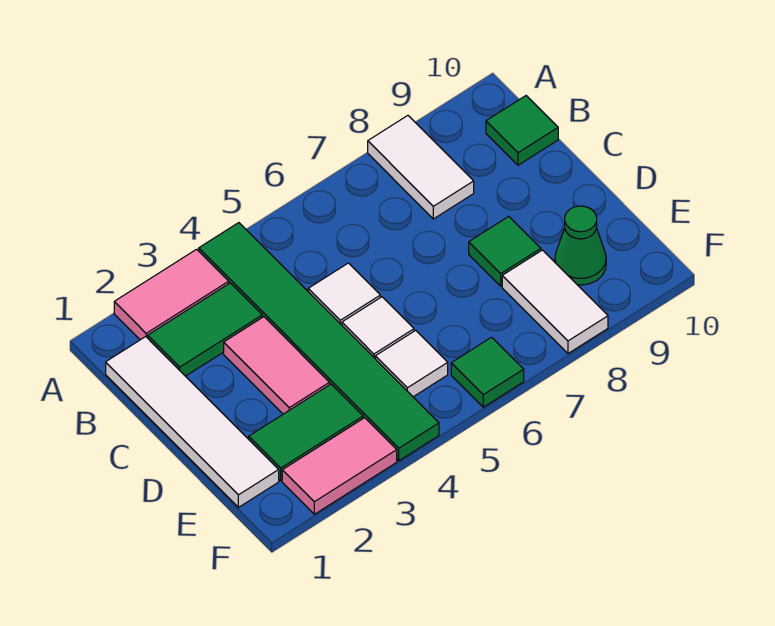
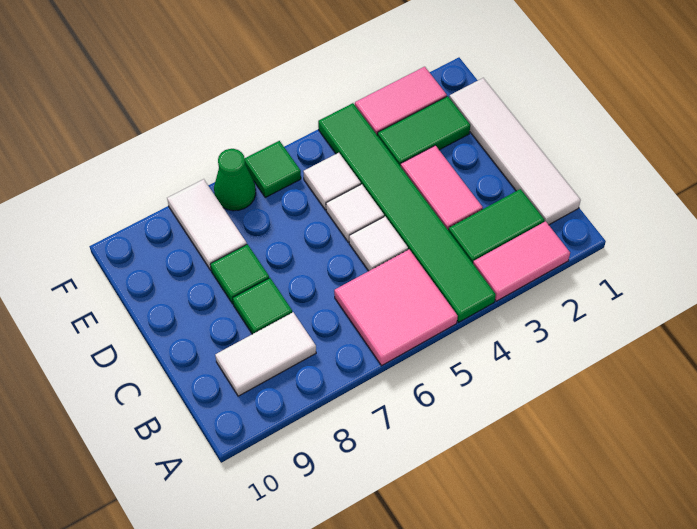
none -> pink tile A5:B6 level 1
white tile A8:B8 level 1 -> white tile B8:B9 level 1
green tile B10 level 1 -> green tile C8 level 1
green cone E9 level 1 -> green cone F7 level 1

